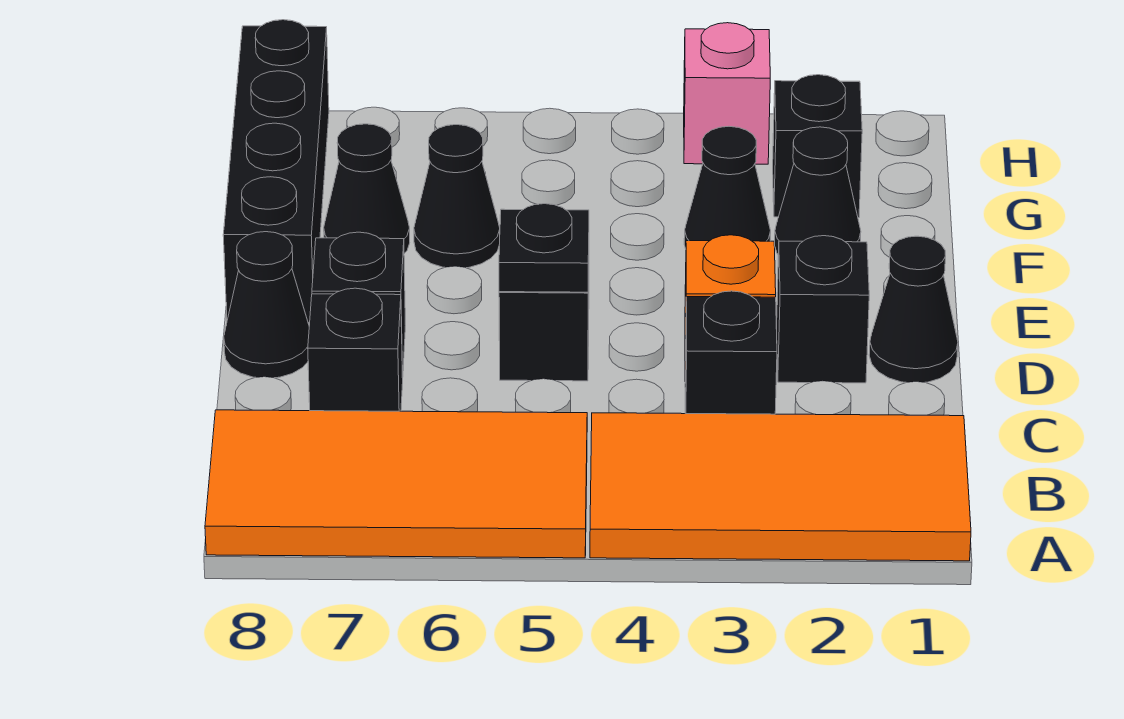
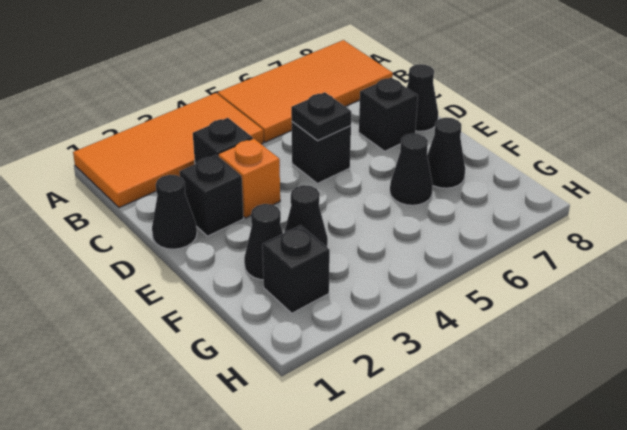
black brick C7 level 1 -> none
black brick E8:H8 level 1 -> none
pink brick H3 level 1 -> none

